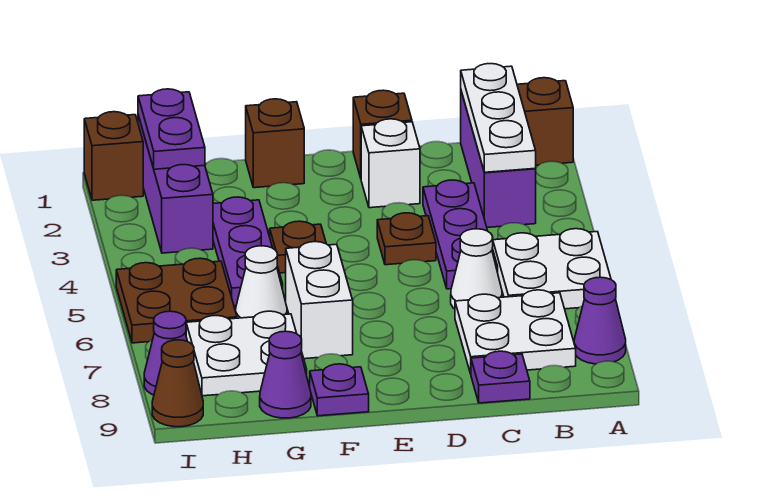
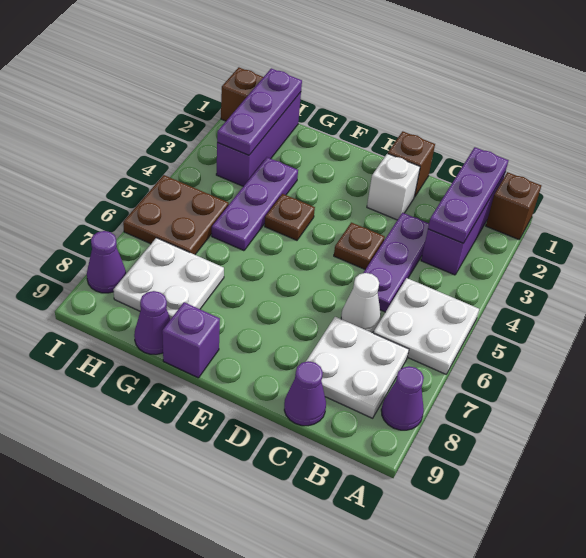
white plate B1:B3 level 2 -> purple plate B1:B3 level 2
purple plate C9 level 1 -> purple cone C9 level 1
brown brick F1 level 1 -> none
white brick F6:F7 level 1 -> none
purple plate F9 level 1 -> purple brick F9 level 1
white cone G6 level 1 -> none
purple plate H1:H2 level 2 -> purple plate H1:H3 level 2
brown cone I9 level 1 -> none

